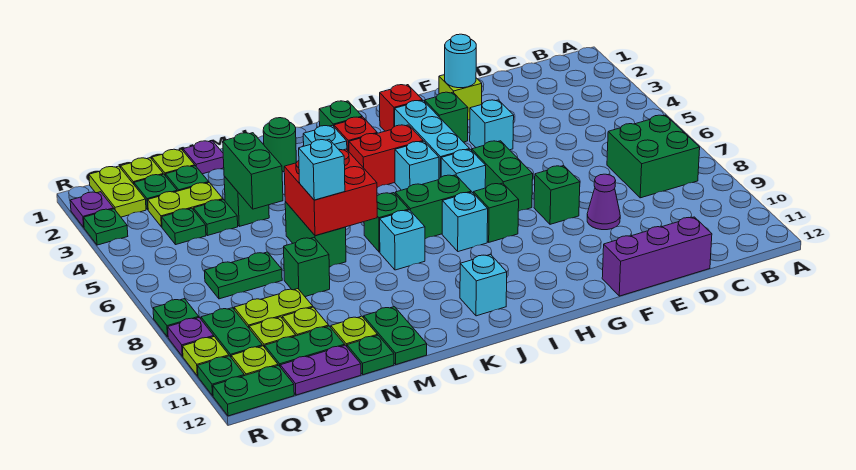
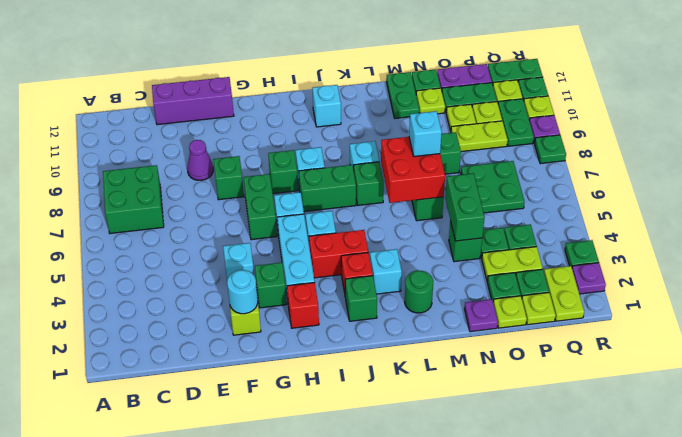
green plate O7:P7 level 1 -> green plate O6:P7 level 1

